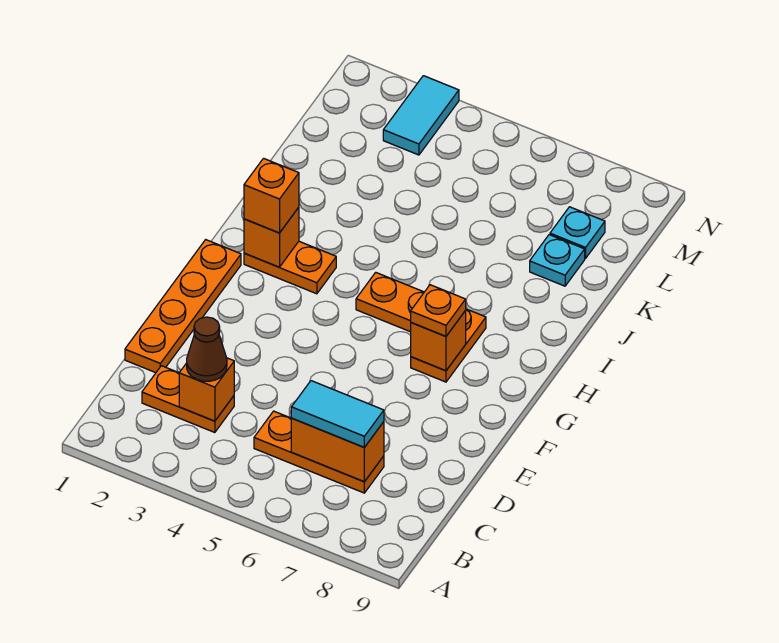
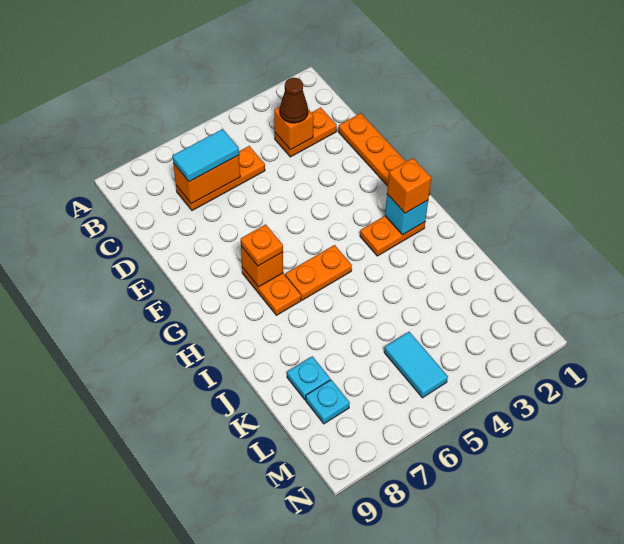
orange brick H2 level 2 -> cyan brick H2 level 2
cyan tile M3:N3 level 1 -> cyan tile L5:M5 level 1

